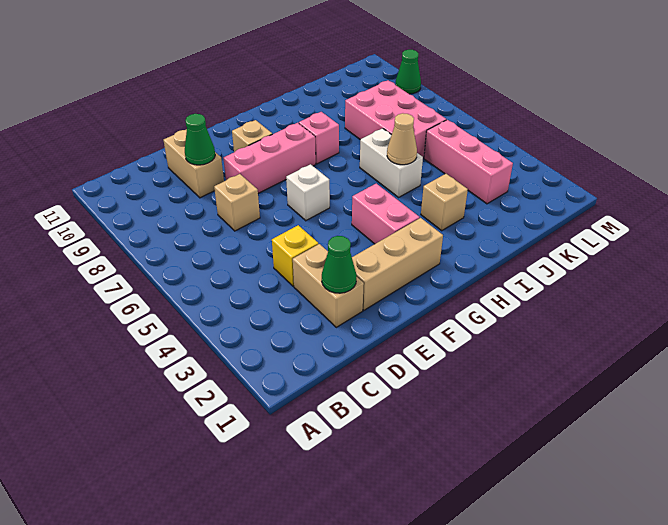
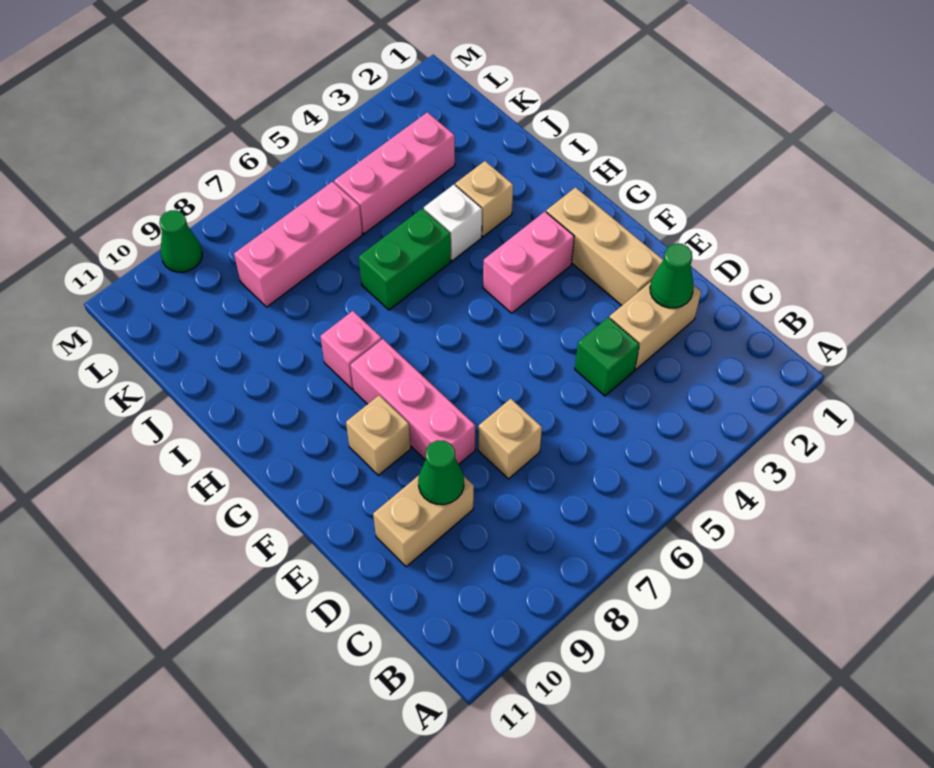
yellow brick D4 level 1 -> green brick D4 level 1
white brick F6 level 1 -> white brick I4 level 1
white brick I5:I6 level 1 -> green brick I5:I6 level 1
tan cone I5 level 2 -> none
pink brick J6:K8 level 1 -> pink brick K6:K8 level 1

